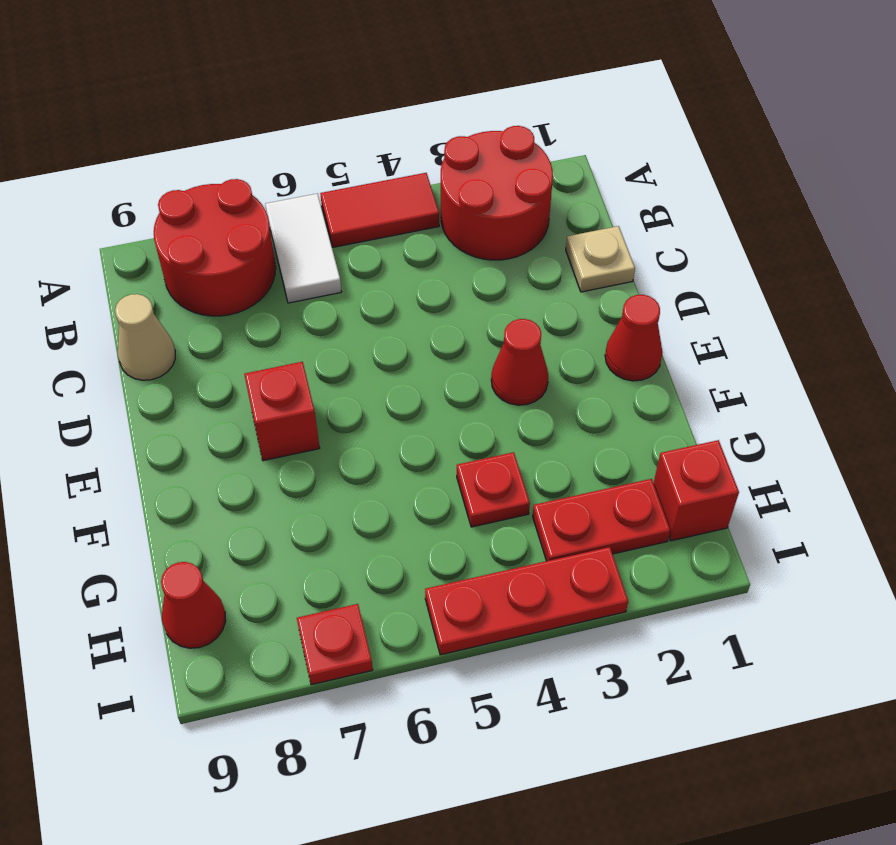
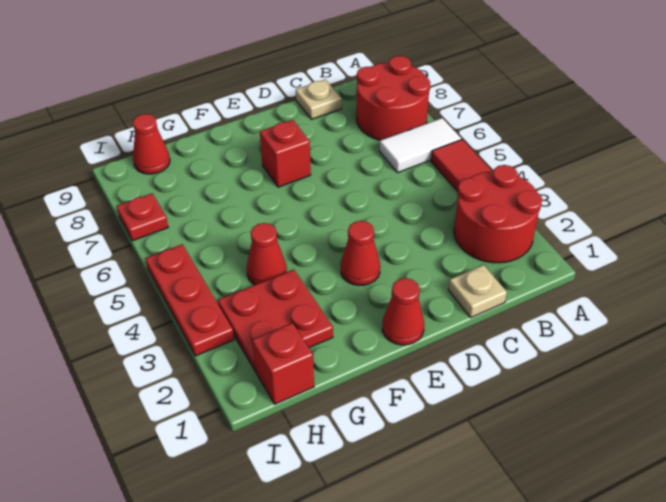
tan cone C9 level 1 -> tan plate C9 level 1
red plate G4 level 1 -> red cone G4 level 1
red plate H2:H3 level 1 -> red plate G2:H3 level 1

